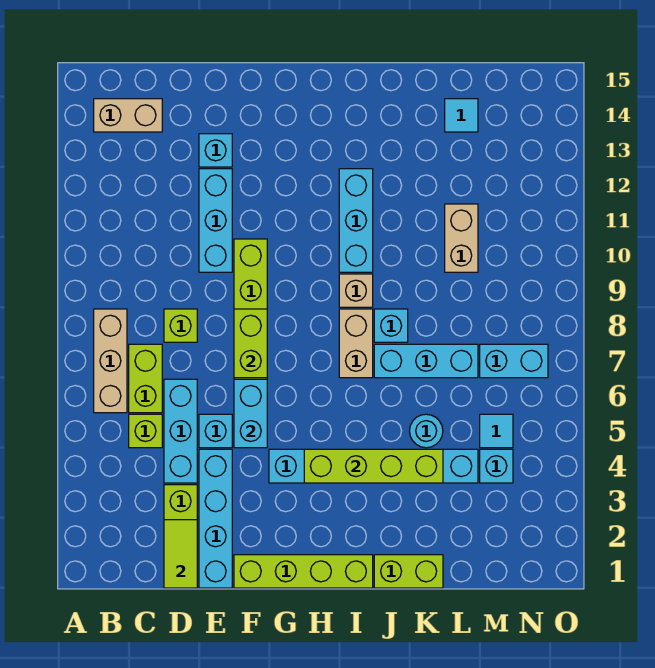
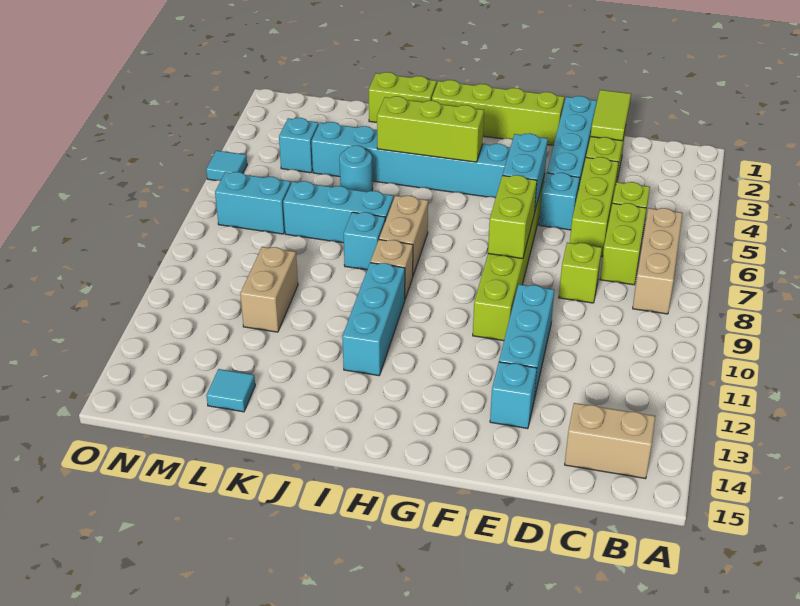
cyan brick D4:D6 level 1 -> lime brick D4:D6 level 1
lime brick H4:K4 level 2 -> lime brick H4:J4 level 2
cyan tile M5 level 1 -> cyan tile O5 level 1

